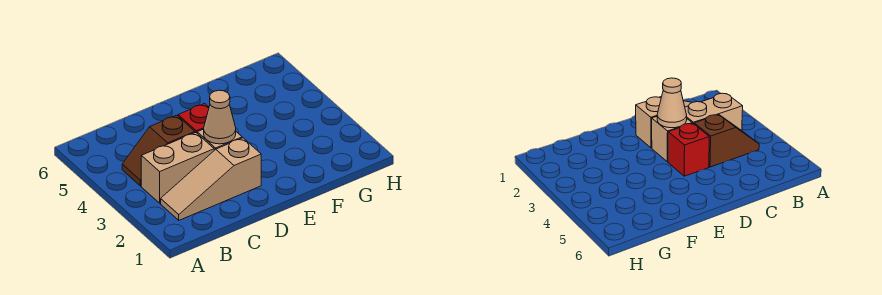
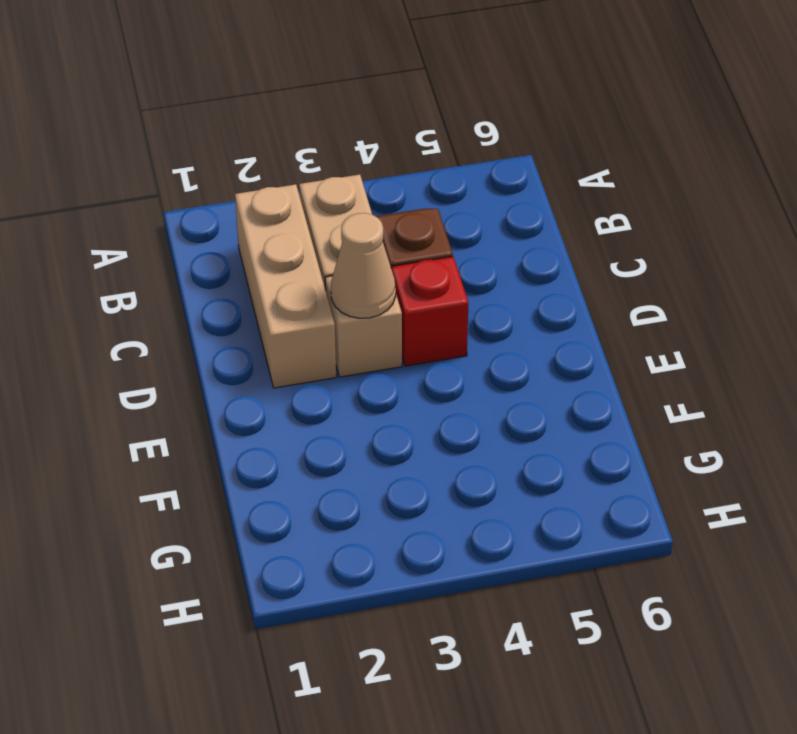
tan slope B2:D2 level 1 top D -> tan brick B2:D2 level 1

